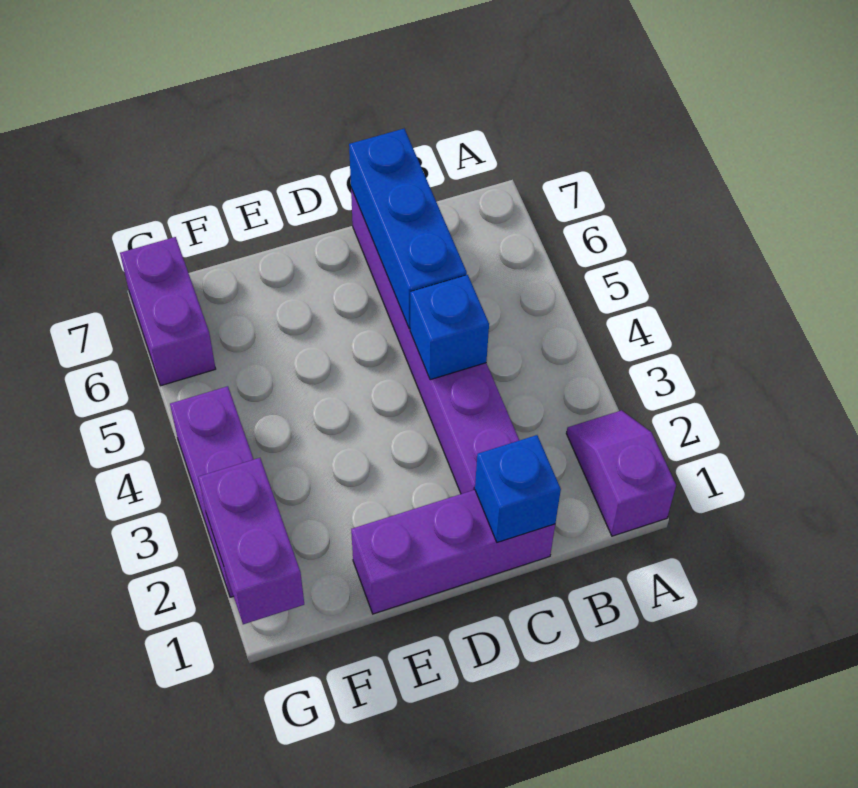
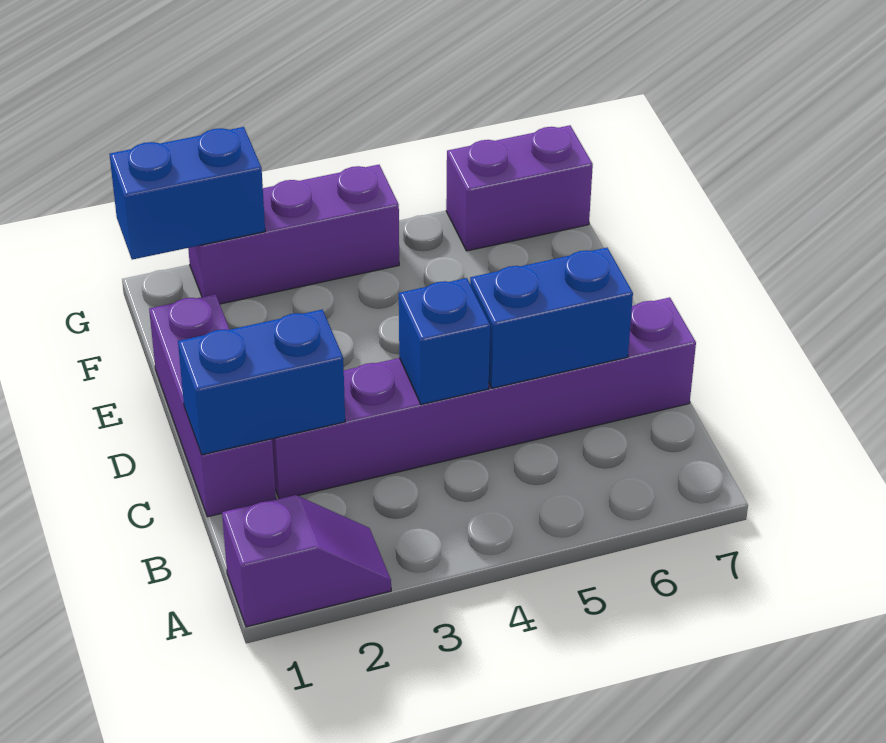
blue brick C1 level 2 -> blue brick C1:C2 level 2
blue brick C5:C7 level 2 -> blue brick C5:C6 level 2
purple brick G1:G2 level 2 -> blue brick G1:G2 level 2

